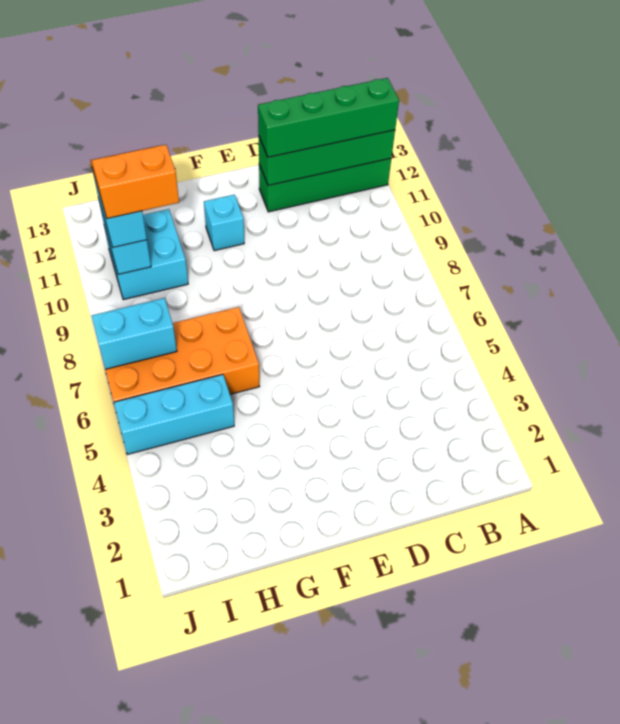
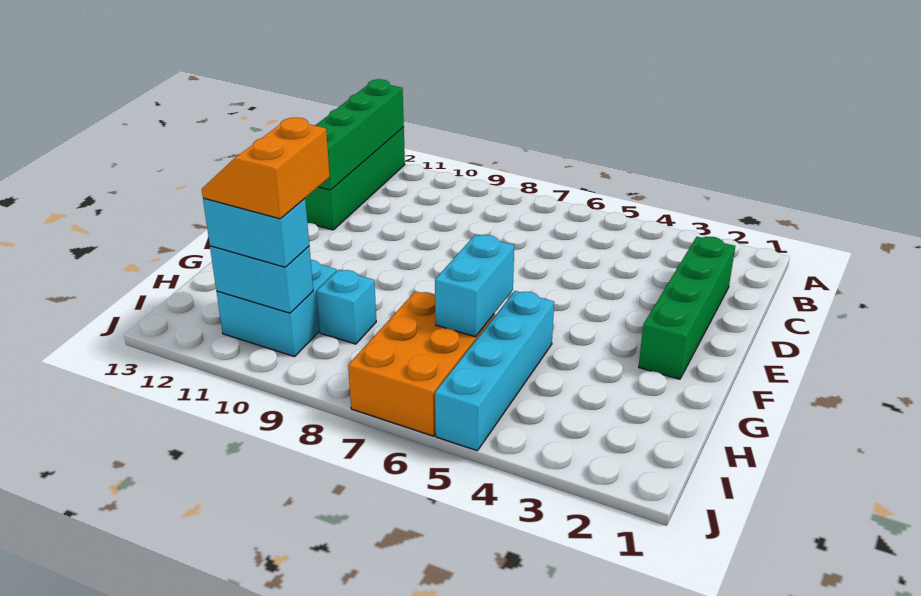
green brick A12:D12 level 3 -> green brick C2:F2 level 1
cyan brick F11 level 1 -> cyan brick H9 level 1
orange brick G6:J7 level 1 -> orange brick H6:J7 level 1
cyan brick H5:J5 level 1 -> cyan brick G5:J5 level 1
cyan brick I7:J7 level 2 -> cyan brick G6:H6 level 2

